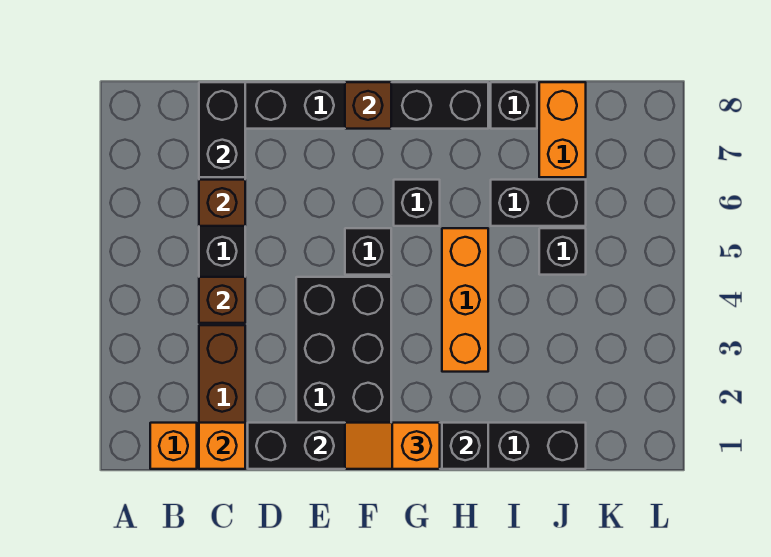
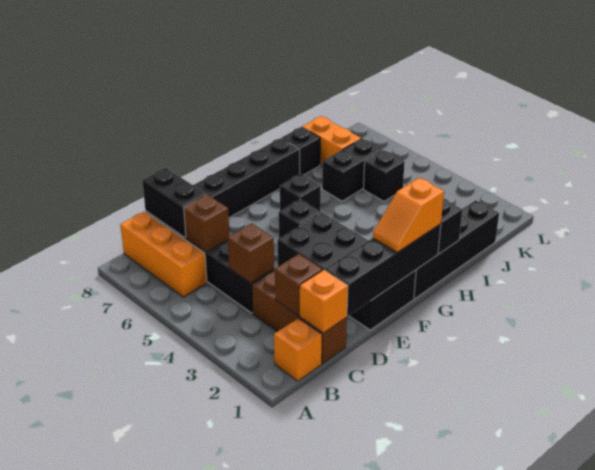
brown brick F8 level 2 -> brown brick C2 level 2
orange brick H3:H5 level 1 -> orange brick B6:B8 level 1

